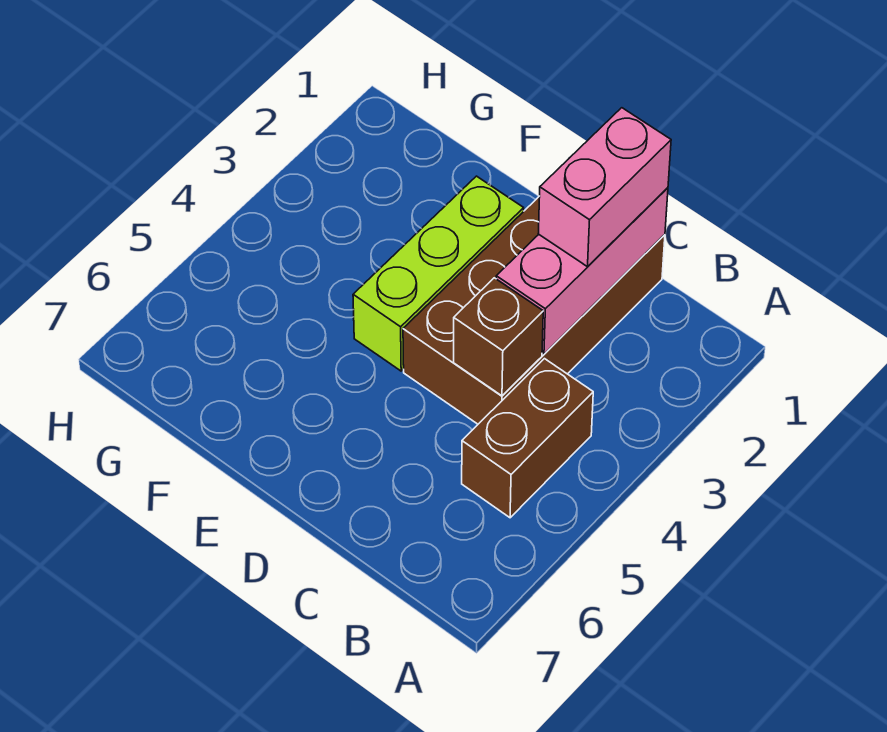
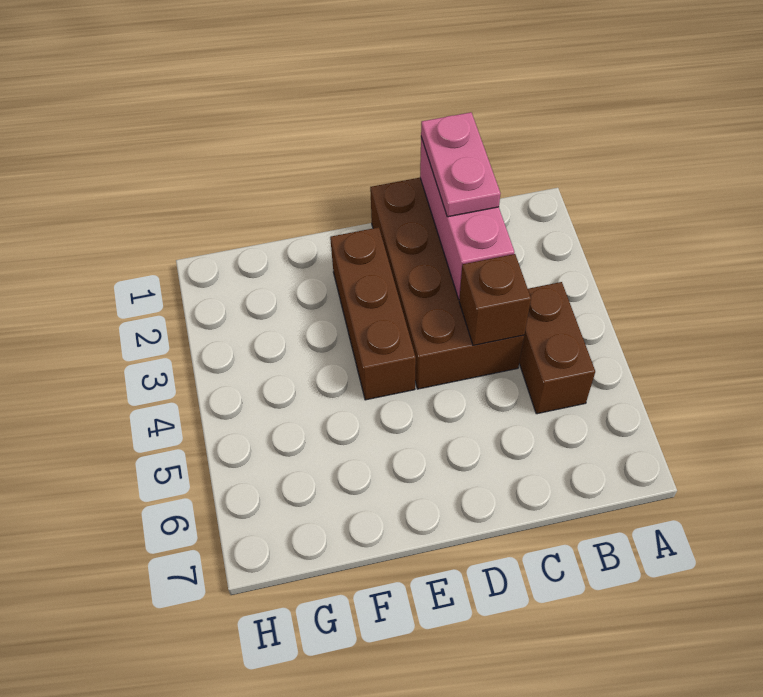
pink brick C1:C2 level 3 -> pink plate C1:C2 level 3
lime brick E2:E4 level 1 -> brown brick E2:E4 level 1

